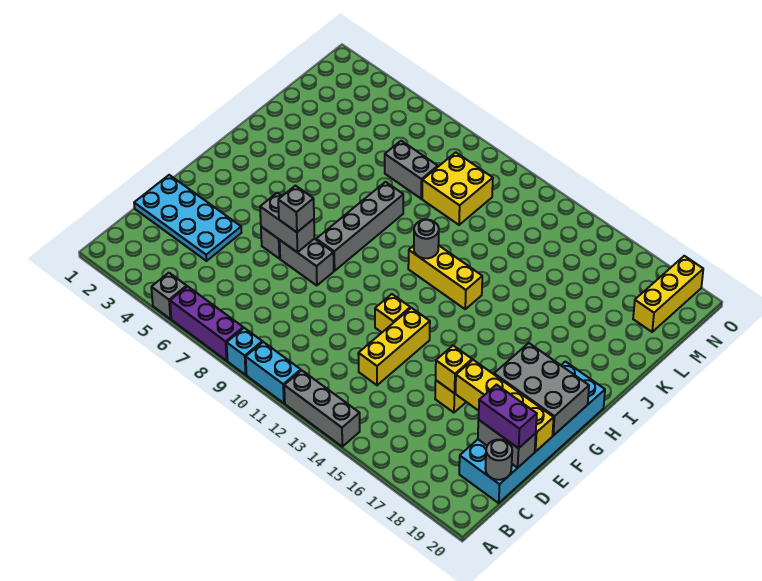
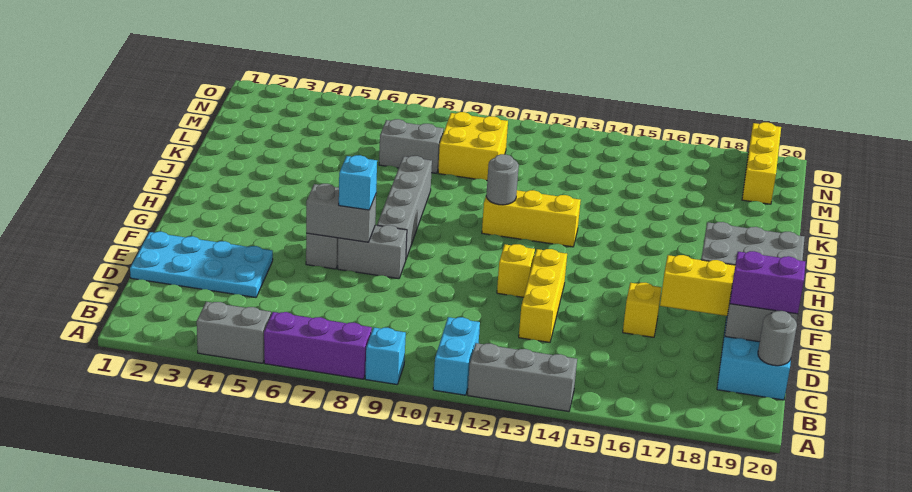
grey brick A5 level 1 -> grey brick A4:A5 level 1
cyan brick A10:A11 level 1 -> cyan brick A11:B11 level 1
yellow brick E16 level 2 -> none
grey brick F7 level 3 -> cyan brick F7 level 3

